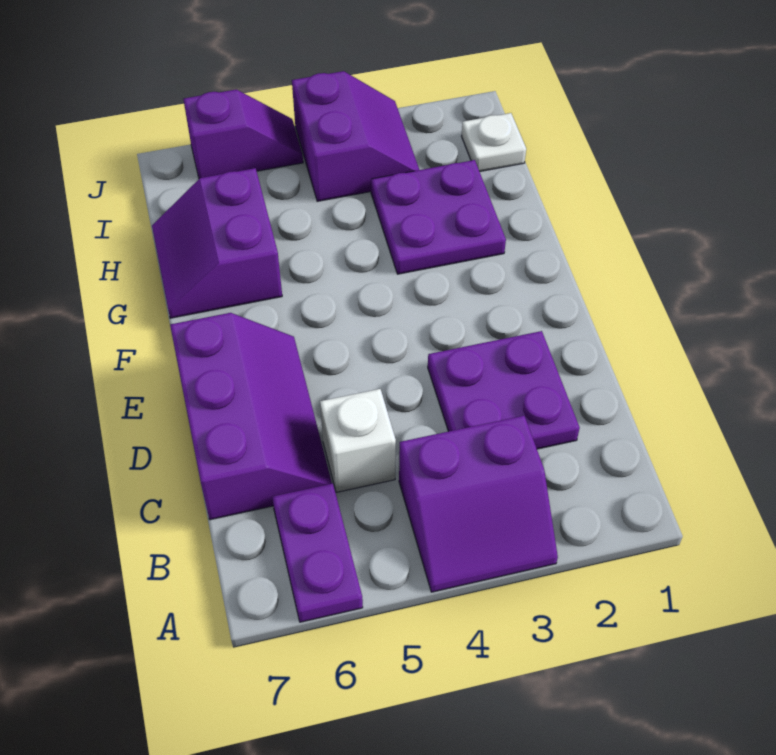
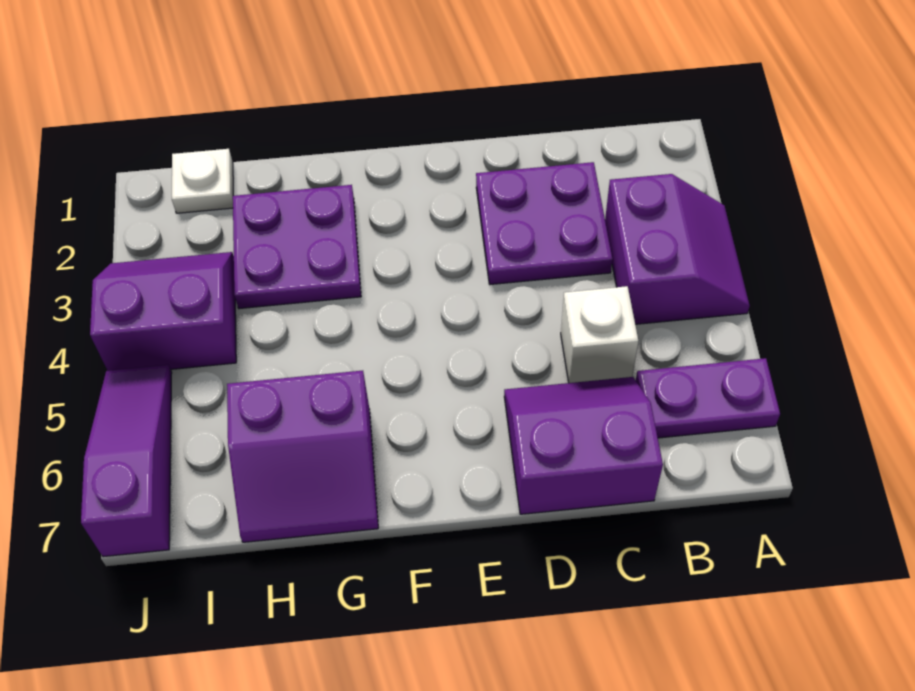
purple slope C6:E7 level 1 top 7 -> purple slope C6:D7 level 1 top 7
purple slope J5:J6 level 1 top 6 -> purple slope J5:J7 level 1 top 7

